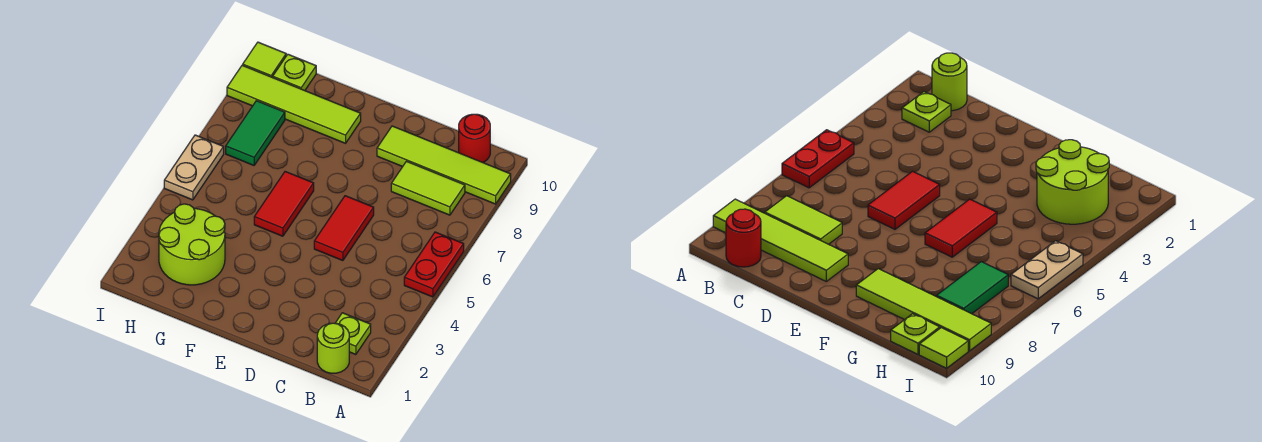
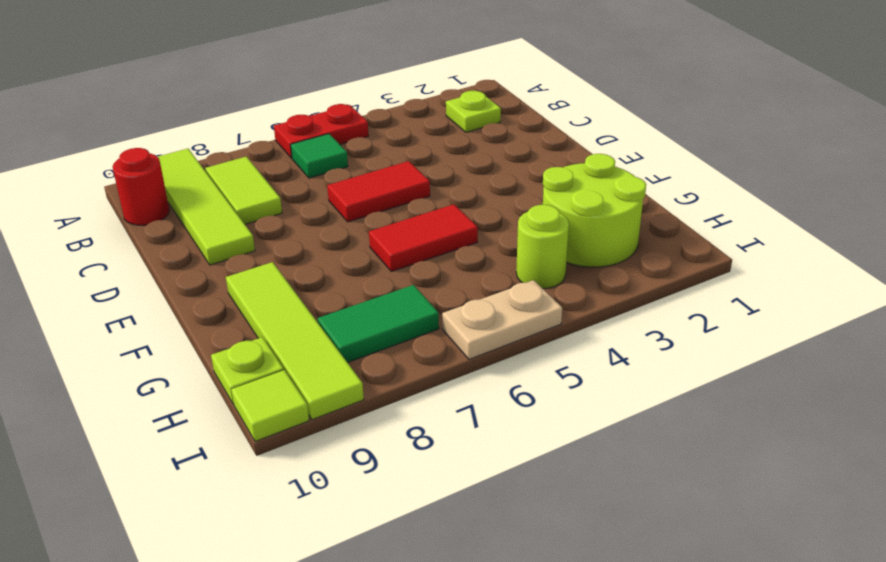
lime round brick B1 level 1 -> lime round brick H4 level 1
none -> green tile B6 level 1

